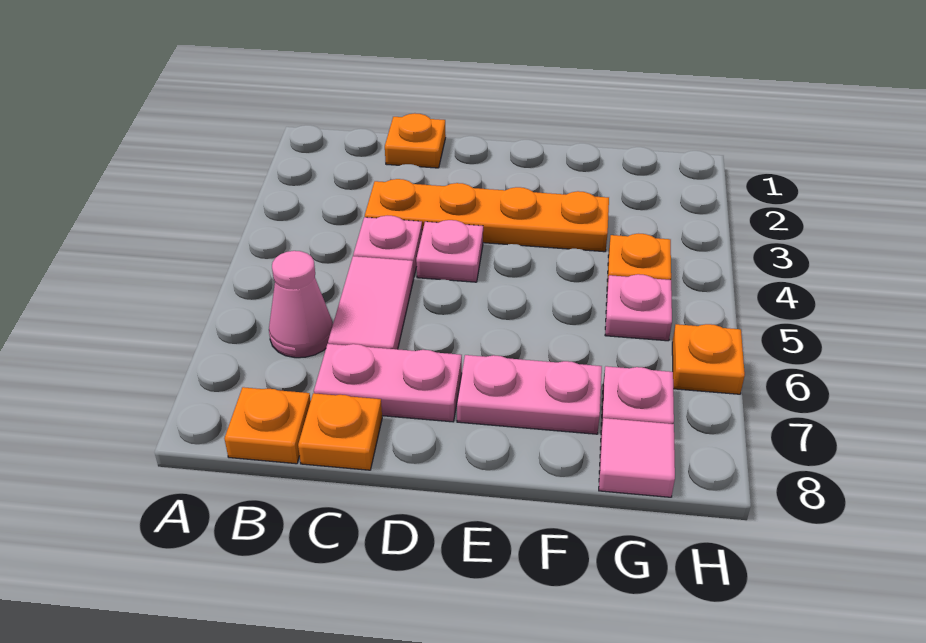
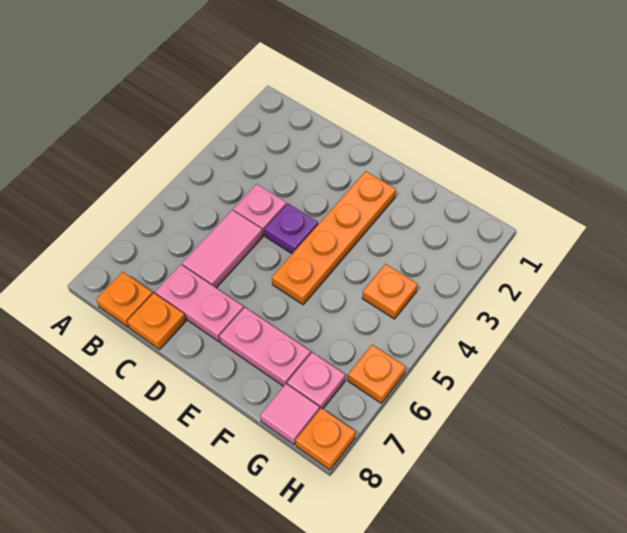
pink cone B6 level 1 -> none
orange plate C1 level 1 -> orange plate H8 level 1
orange plate C3:F3 level 1 -> orange plate E2:E5 level 1
pink plate D4 level 1 -> purple plate D4 level 1
pink plate G5 level 1 -> none

